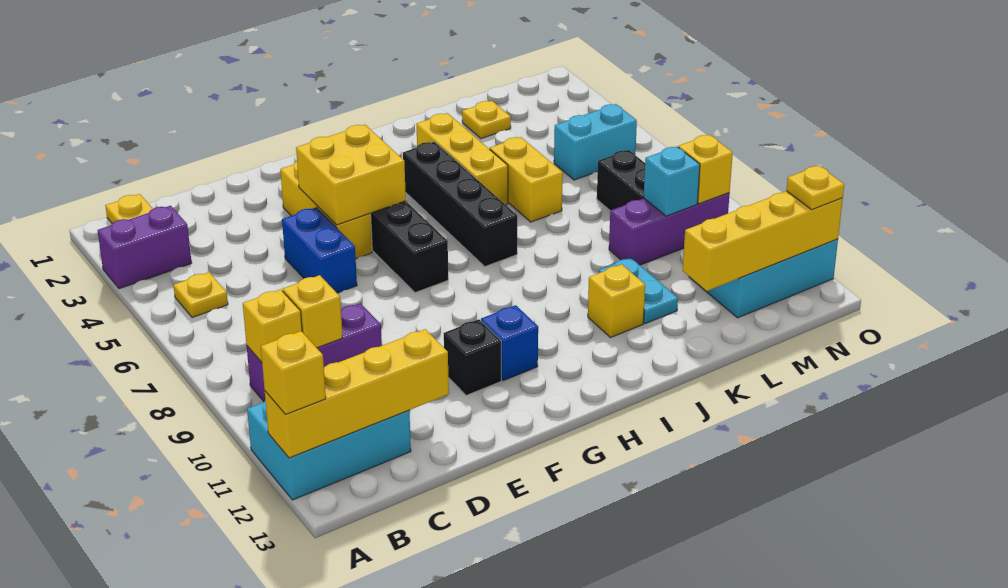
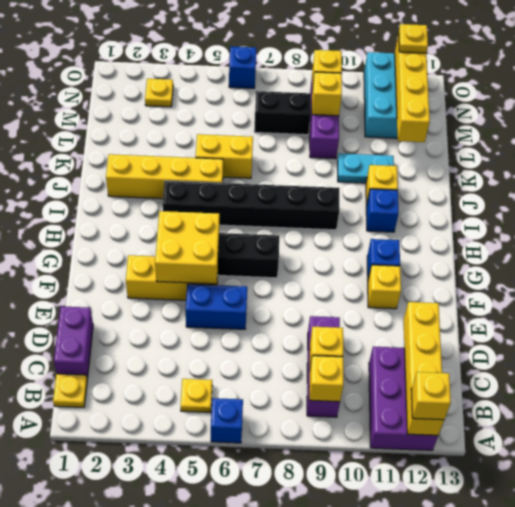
purple brick A3:B3 level 1 -> purple brick C1:D1 level 1
none -> blue brick A6 level 1
cyan brick A11:C12 level 1 -> purple brick A11:C12 level 1
black brick F11 level 1 -> yellow brick F11 level 1
black brick I4:I7 level 1 -> black brick I4:I9 level 1
none -> blue brick I11 level 1
yellow brick J3:J5 level 1 -> yellow brick J2:J5 level 1
yellow plate L2 level 1 -> yellow plate N3 level 1
cyan brick M5:N5 level 1 -> none
cyan brick M9 level 2 -> yellow brick M9 level 2
none -> blue brick O6 level 1

